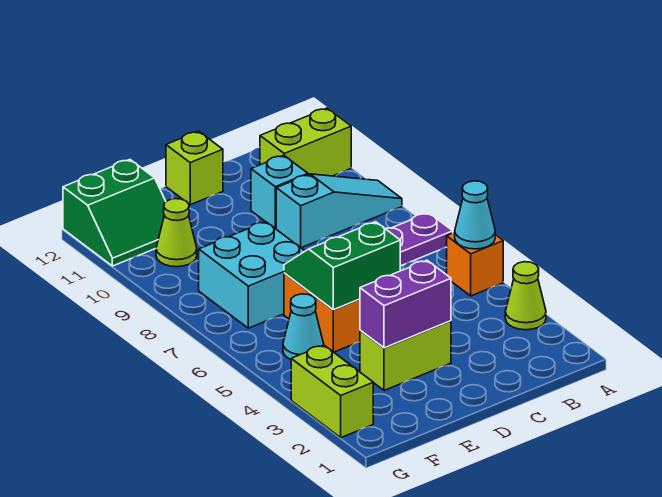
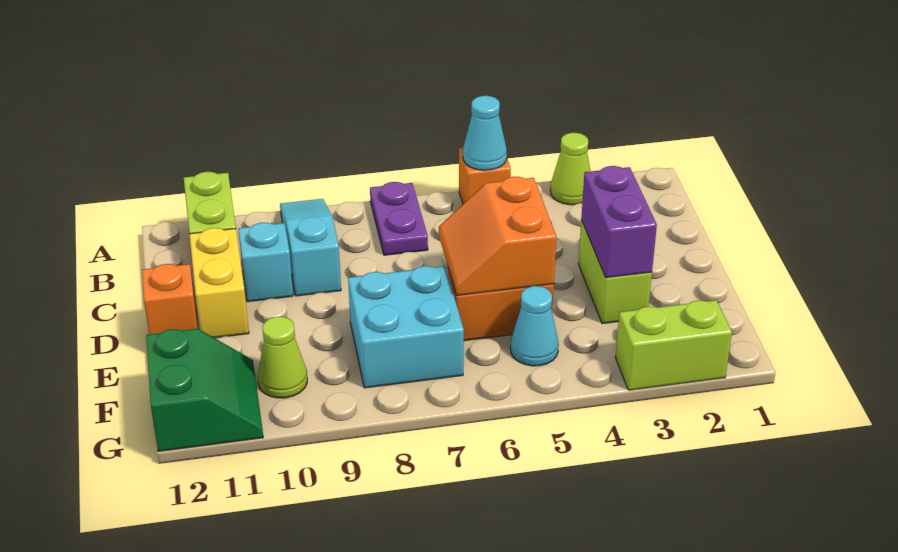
none -> yellow brick C11:D11 level 1
green slope D5:E6 level 2 top 5 -> orange slope D5:E6 level 2 top 5
lime brick D12 level 1 -> orange brick D12 level 1

